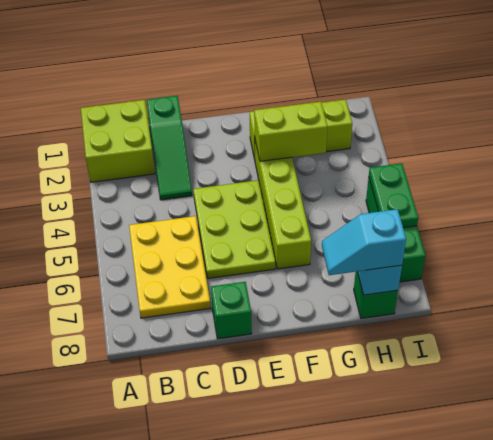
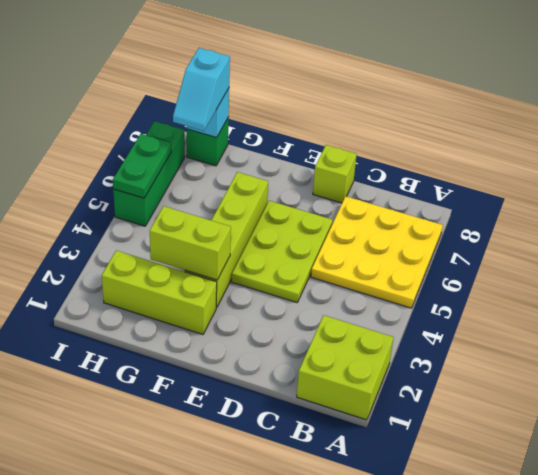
yellow plate B5:C7 level 1 -> yellow plate A5:C7 level 1
green slope C1:C3 level 1 top 1 -> none
green brick D8 level 1 -> lime brick D8 level 1
cyan slope G8:H8 level 3 top H -> cyan slope H7:H8 level 3 top 8

